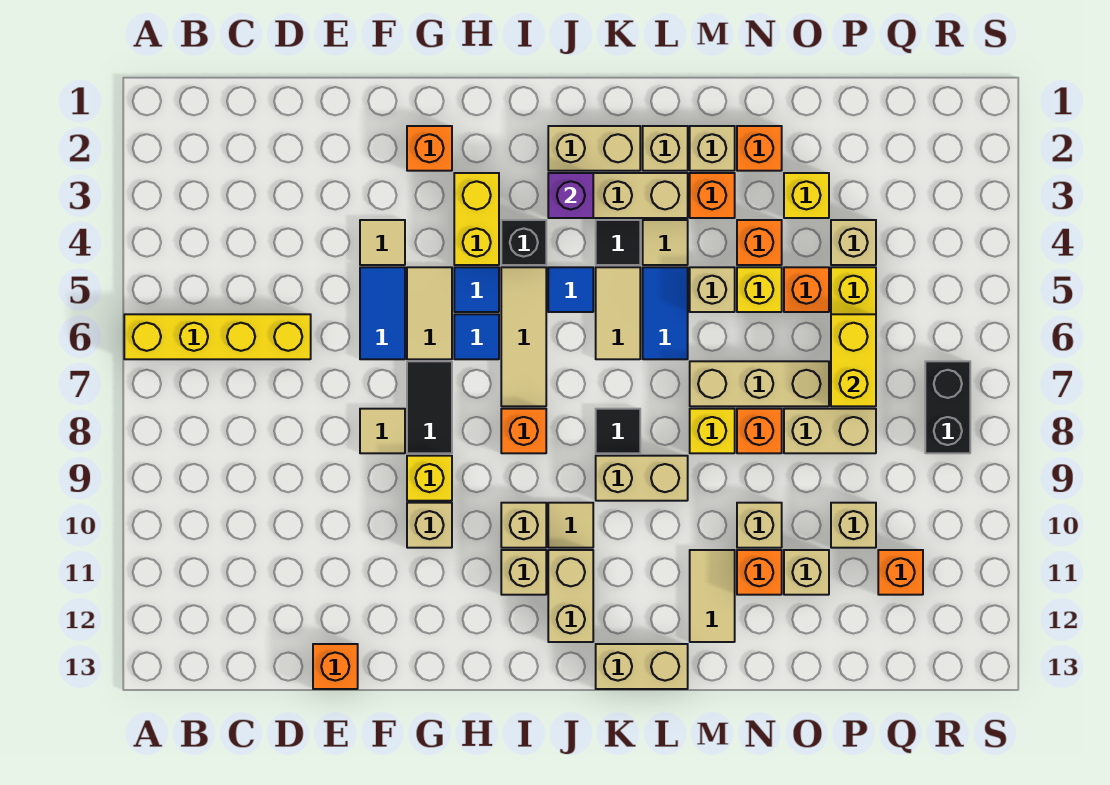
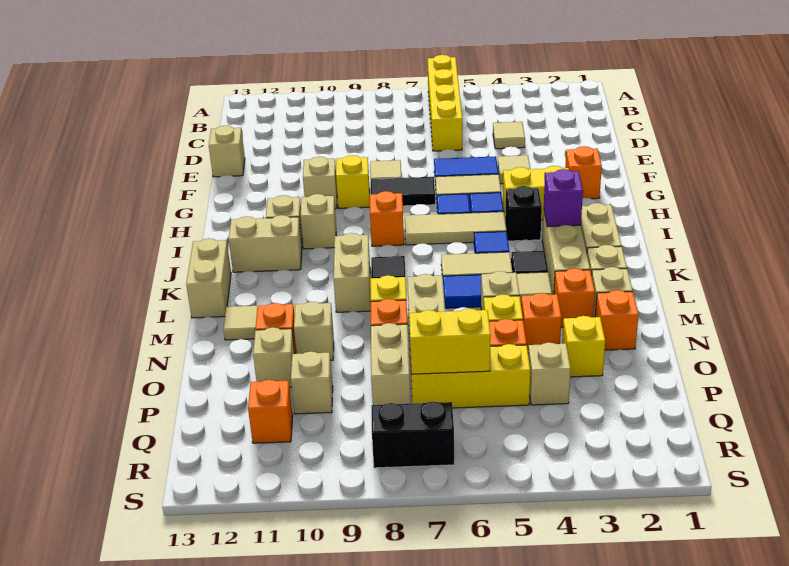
orange brick E13 level 1 -> tan brick E13 level 1
tan tile J10 level 1 -> tan tile D4 level 1

